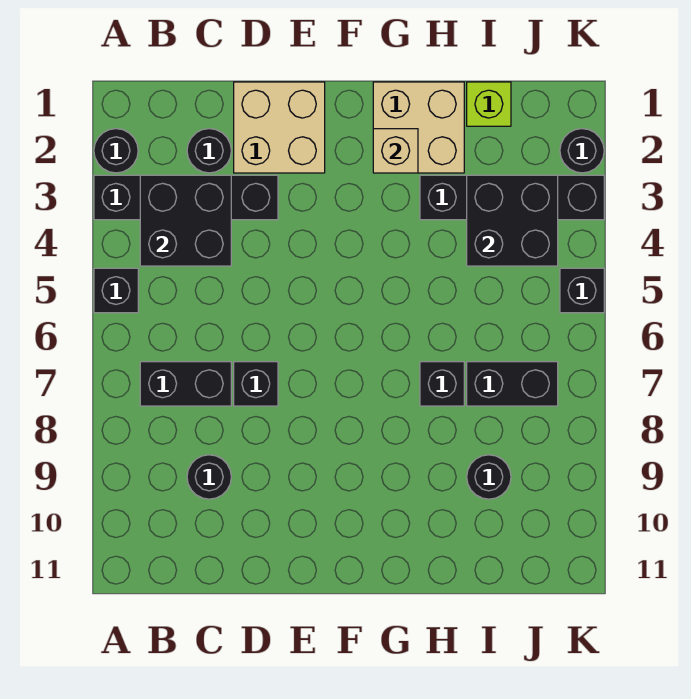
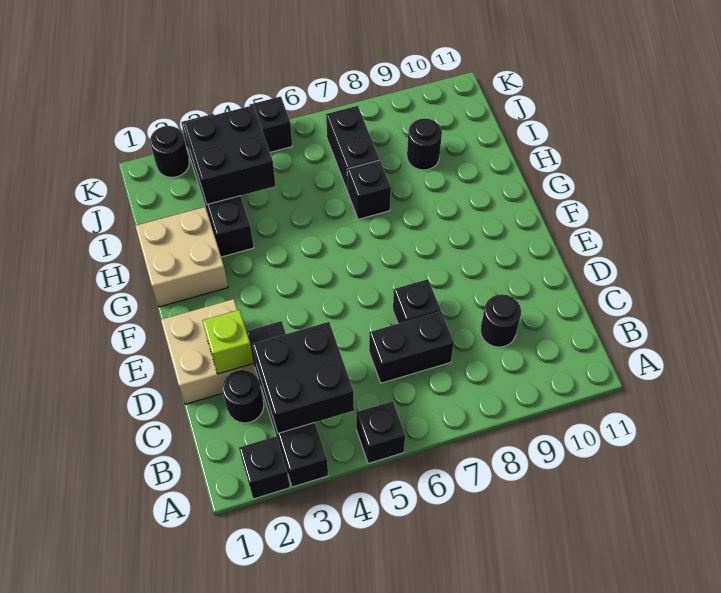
black round brick A2 level 1 -> black brick A2 level 1
black brick B7:C7 level 1 -> black brick C6:C7 level 1
tan brick G2 level 2 -> none
lime brick I1 level 1 -> lime brick D2 level 2

